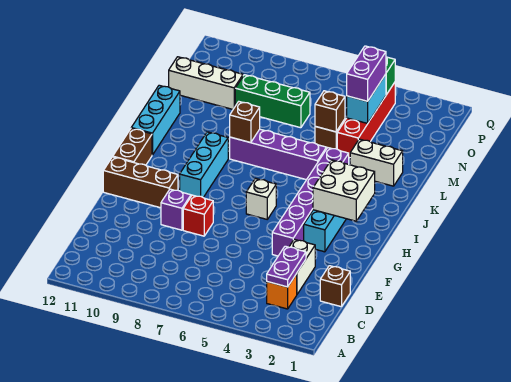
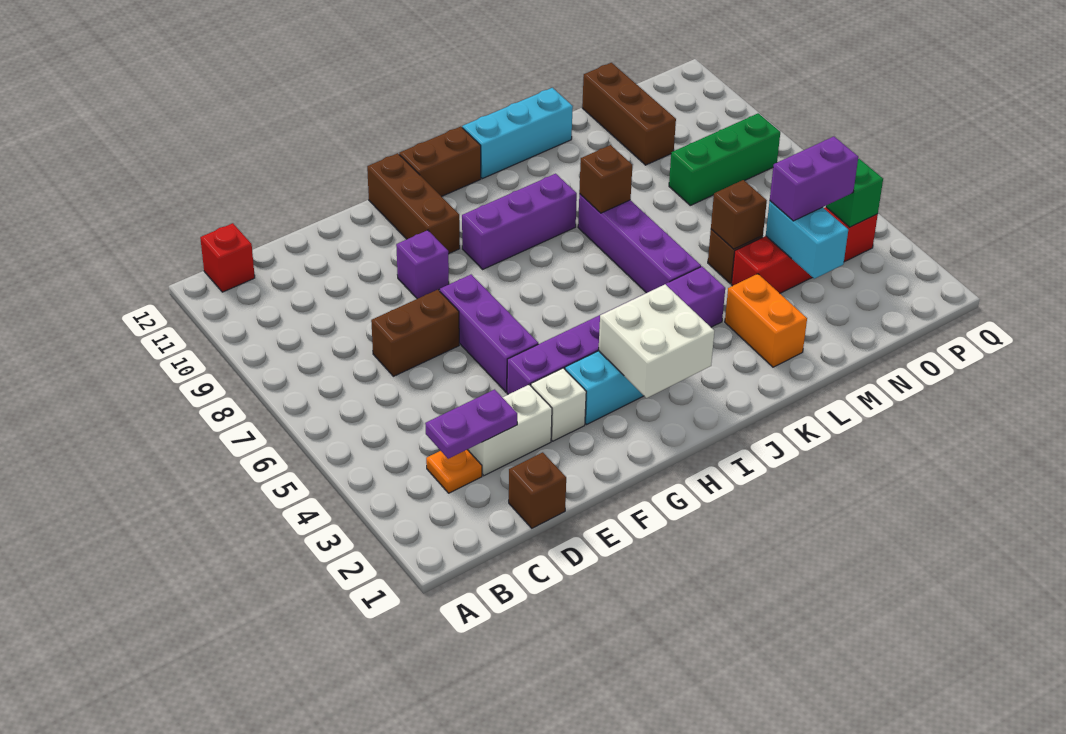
orange brick C3 level 1 -> orange plate C3 level 1
none -> brown brick D7:E7 level 1
none -> purple brick F5:F7 level 1
red brick F8 level 1 -> red brick B12 level 1
white brick H6 level 1 -> white brick F3 level 1
cyan brick H9:J9 level 1 -> purple brick H9:J9 level 1
white brick L2:L3 level 1 -> orange brick L2:L3 level 1
cyan brick N4:O4 level 2 -> cyan brick N3:N4 level 2
green brick N7:N9 level 1 -> green brick N8:P8 level 1
white brick N10:N12 level 1 -> brown brick N10:N12 level 1

